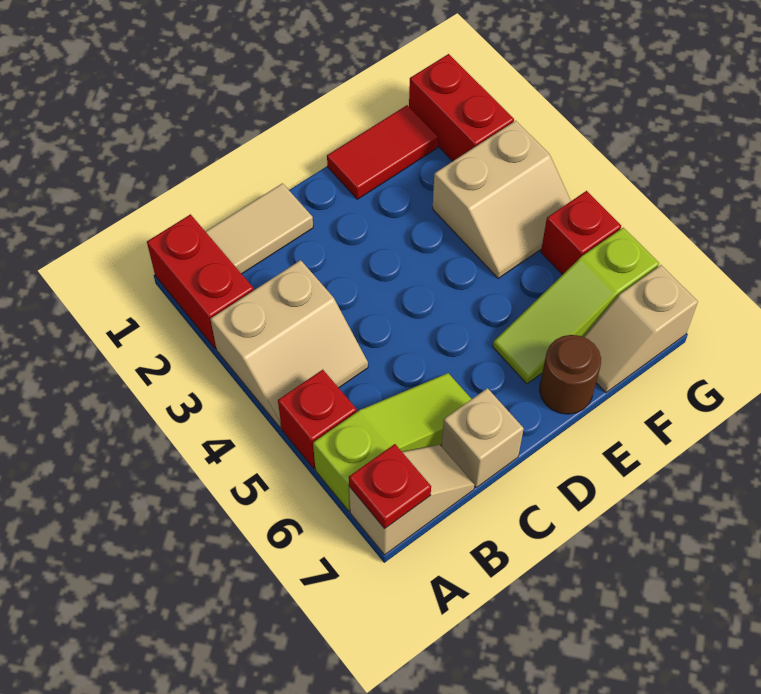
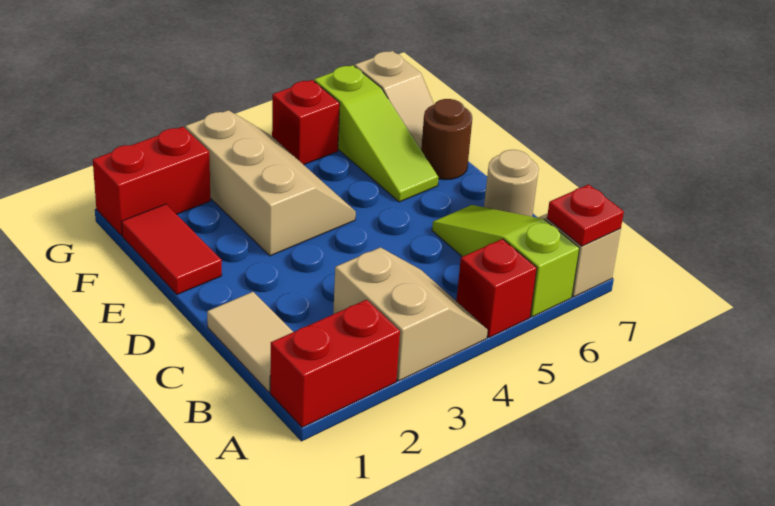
tan brick C7 level 1 -> tan round brick C7 level 1
tan slope F3:G4 level 1 top 3 -> tan slope E3:G4 level 1 top 3

